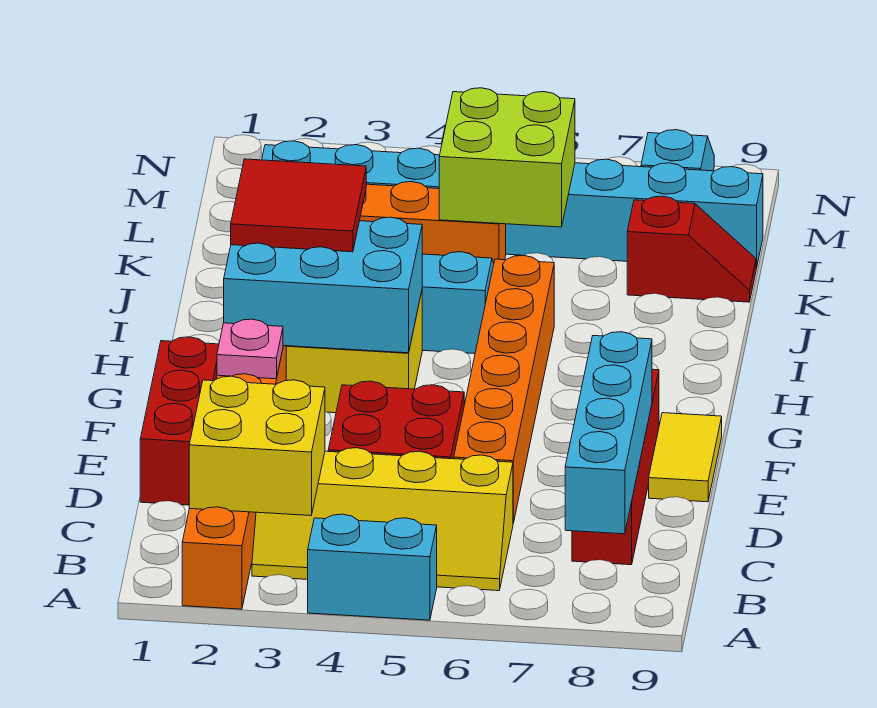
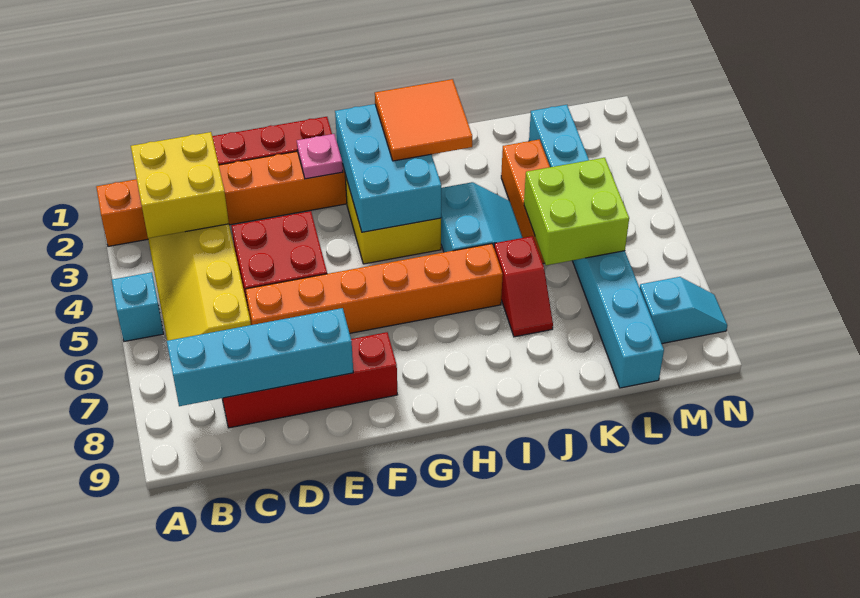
cyan brick A4:A5 level 1 -> cyan brick A5 level 1
yellow tile E9:F9 level 1 -> none
red tile H2:I3 level 3 -> orange tile H2:I3 level 3
red slope K8:K9 level 1 top 8 -> red slope J6:J7 level 1 top 6

